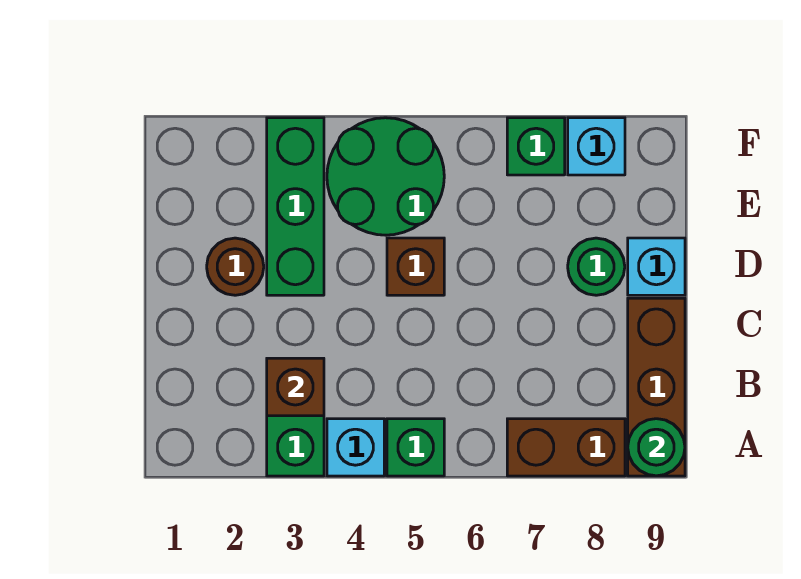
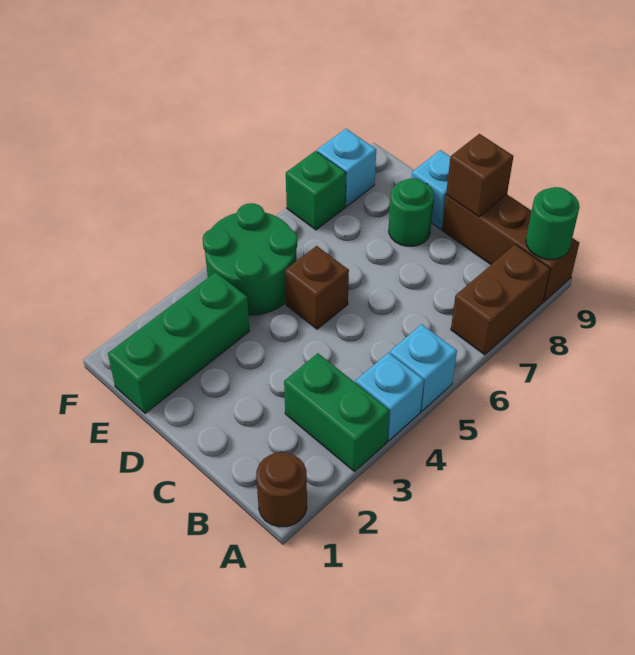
green brick A5 level 1 -> cyan brick A5 level 1
brown brick B3 level 2 -> brown brick C9 level 2
brown round brick D2 level 1 -> brown round brick A1 level 1
green brick D3:F3 level 1 -> green brick E1:E3 level 1

